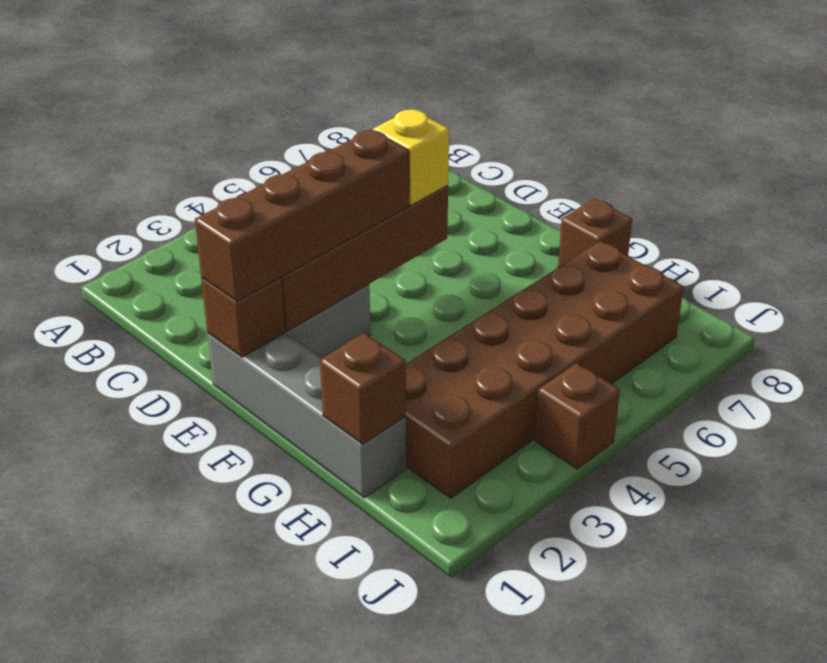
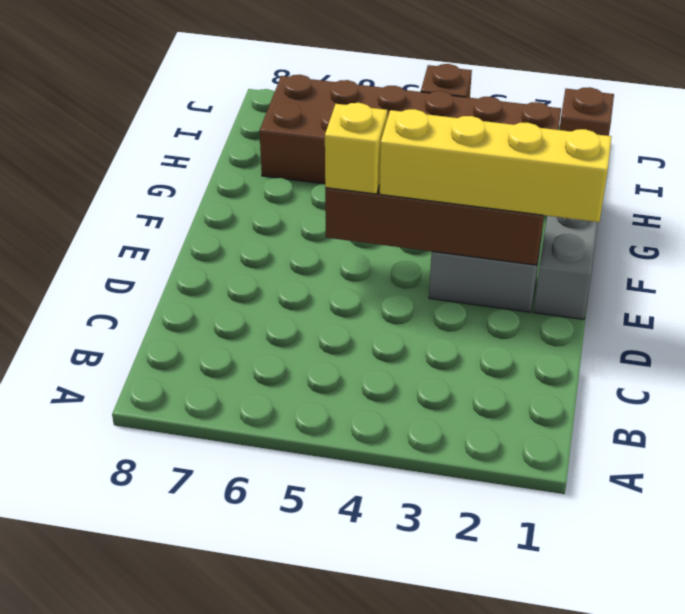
brown brick E1 level 2 -> none
brown brick E1:E4 level 3 -> yellow brick E1:E4 level 3
brown brick G8 level 1 -> none

